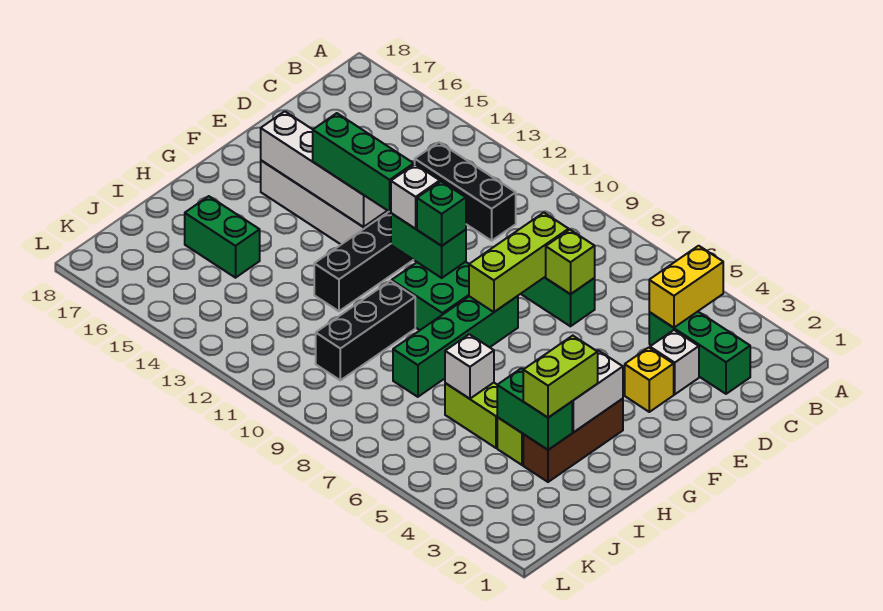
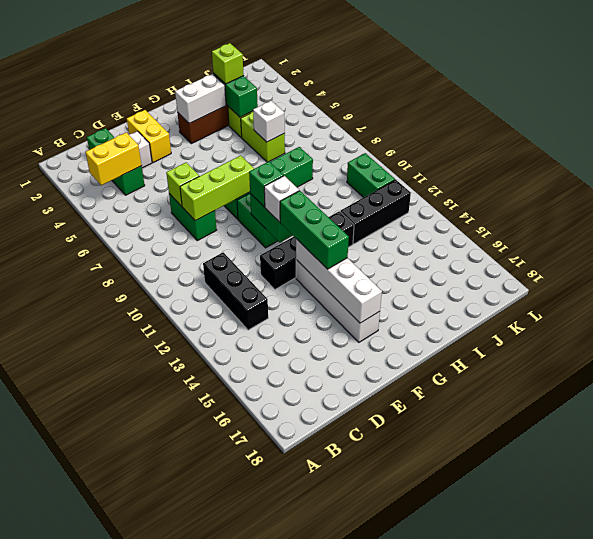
yellow brick E3 level 1 -> yellow brick E2:E3 level 1
lime brick H3:I3 level 3 -> lime brick I3 level 3
black brick H10:J10 level 1 -> black brick I12:K12 level 1
green brick I15:I16 level 1 -> green brick K10:K11 level 1

